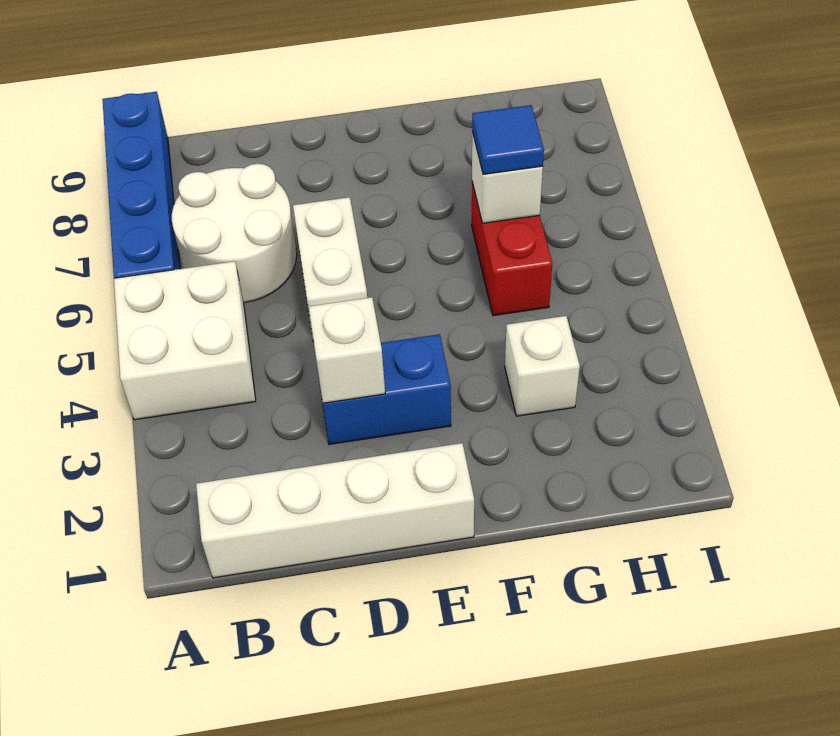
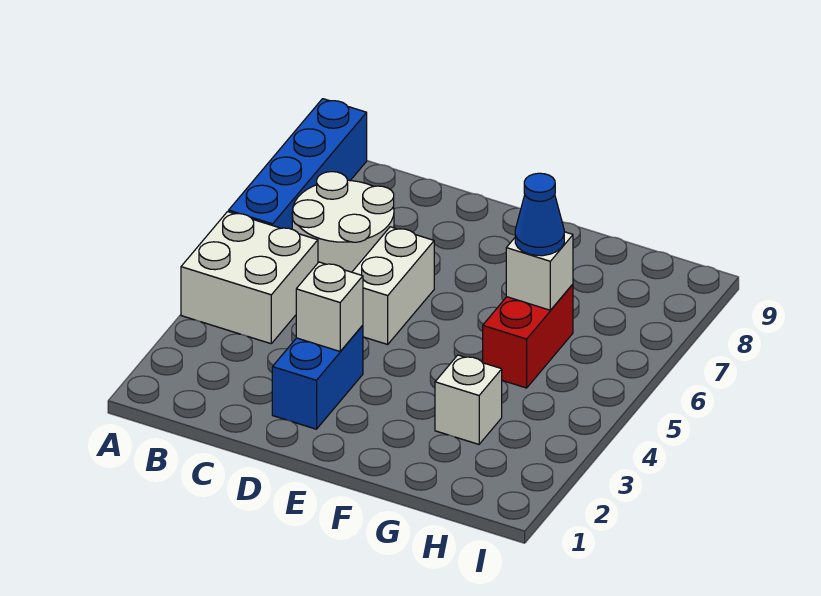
white brick B1:E1 level 1 -> none
blue brick D3:E3 level 1 -> blue brick D2:D3 level 1
blue tile G6 level 3 -> blue cone G6 level 3

